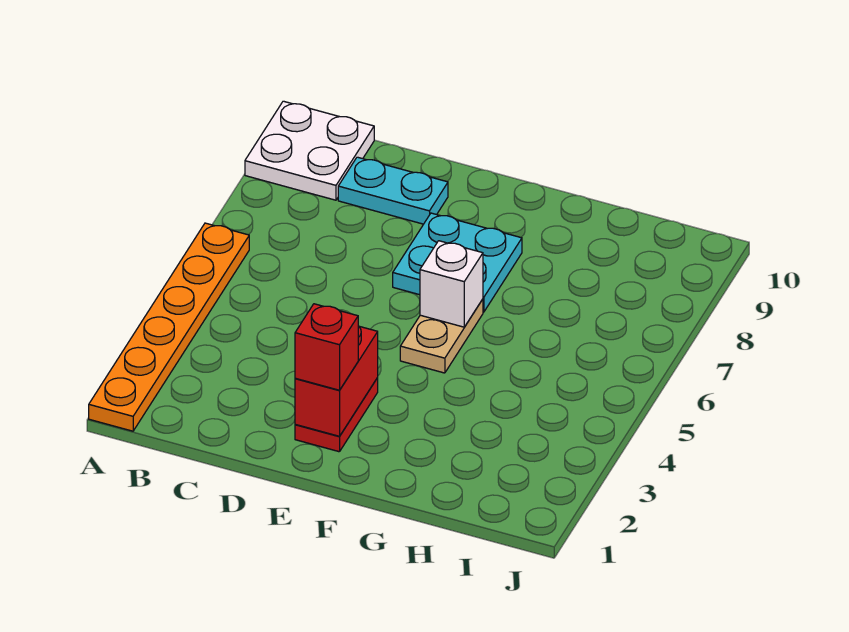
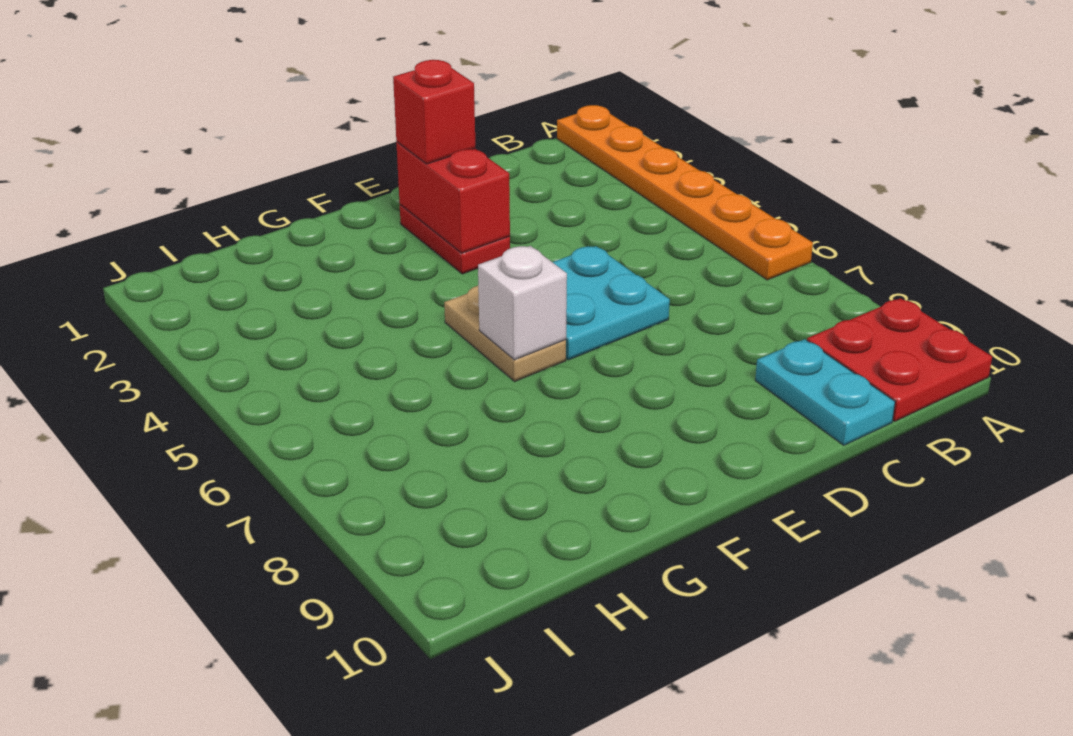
white plate A9:B10 level 1 -> red plate A9:B10 level 1
cyan plate C9:D9 level 1 -> cyan plate C9:C10 level 1
cyan plate E7:F8 level 1 -> cyan plate D5:E6 level 1

